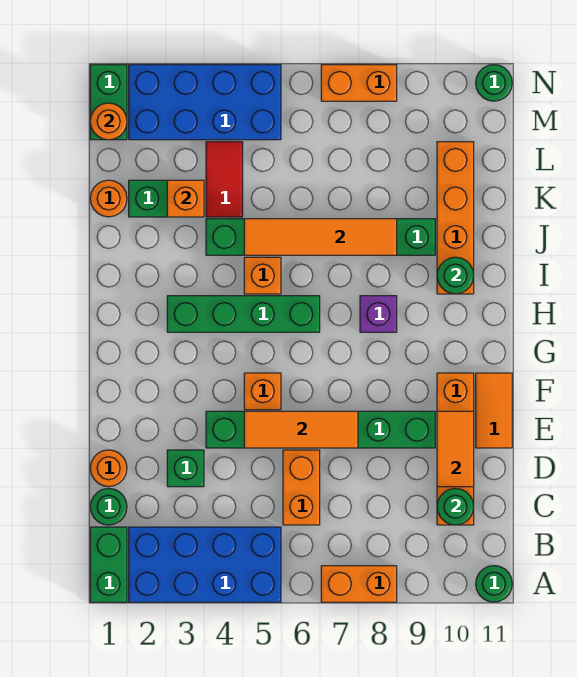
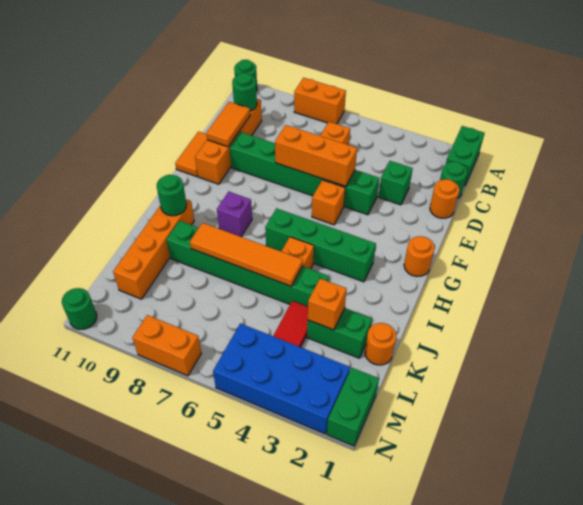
blue brick A2:B5 level 1 -> none
orange tile E5:E7 level 2 -> orange brick E5:E7 level 2
orange round brick M1 level 2 -> orange round brick G1 level 1

